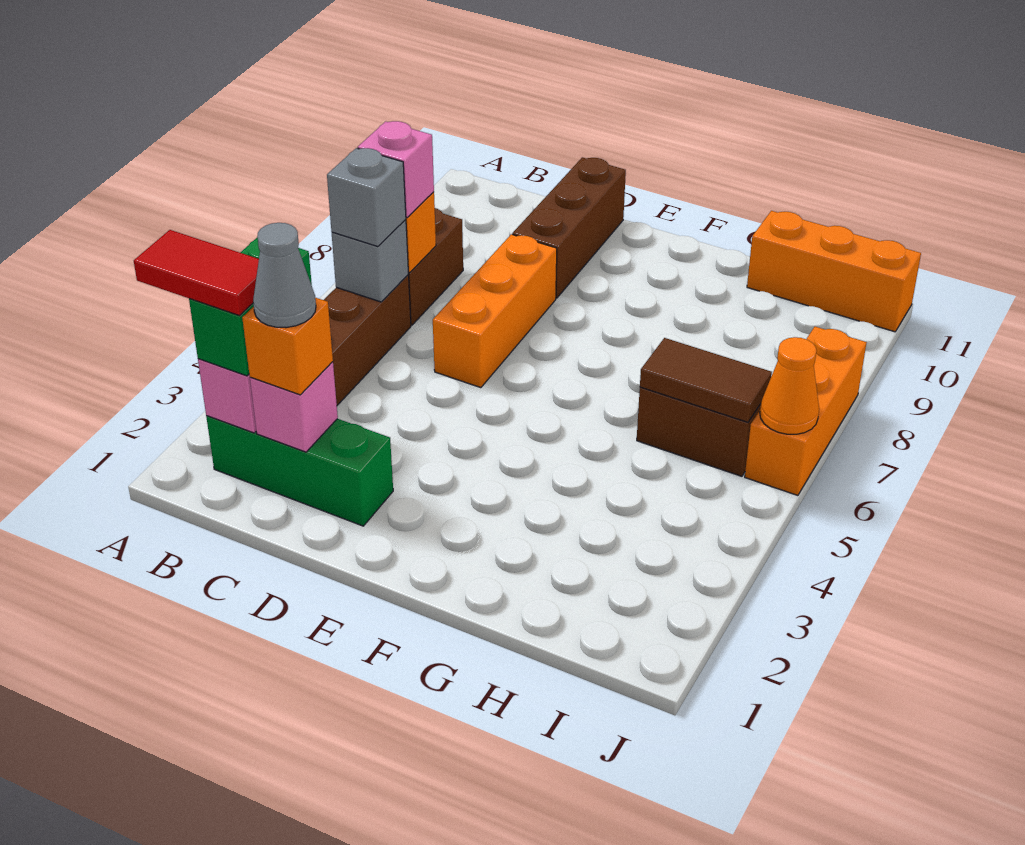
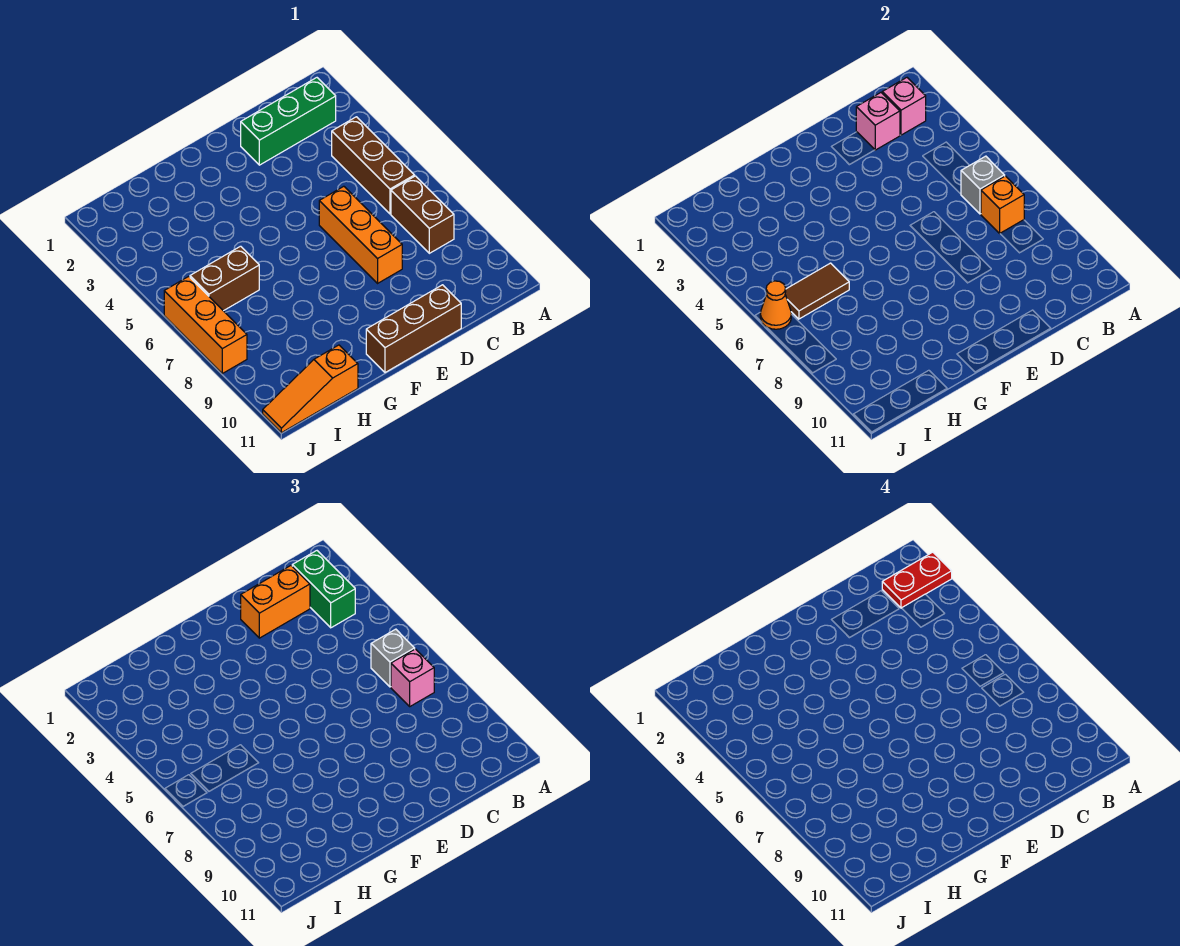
red tile A2:B2 level 4 -> red plate A2:B2 level 4
orange brick C2 level 3 -> orange brick C2:D2 level 3
grey cone C2 level 4 -> none
brown brick D9:D11 level 1 -> brown brick D11:F11 level 1
orange brick H11:J11 level 1 -> orange slope H11:J11 level 1 top H

